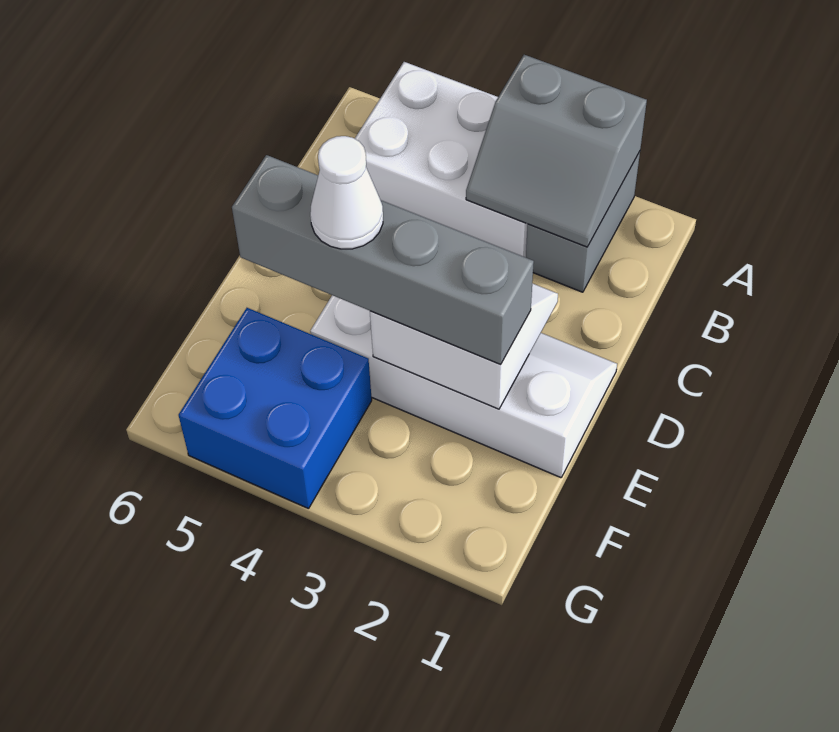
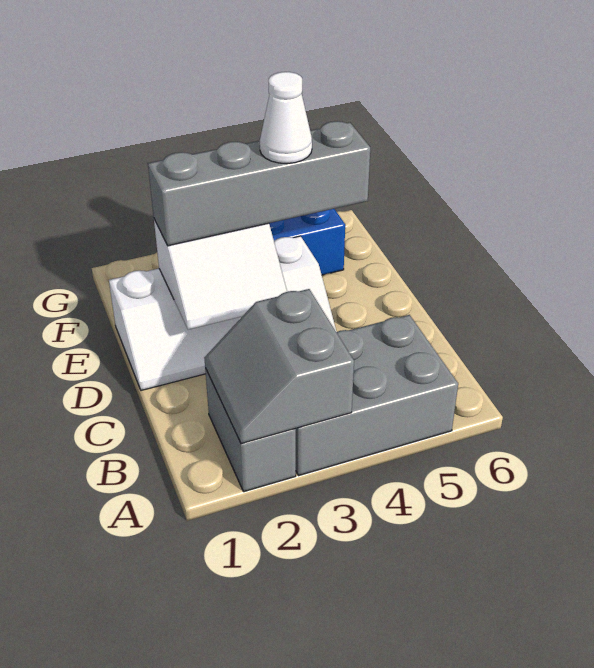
grey slope A2:B3 level 2 top A -> grey slope A2:B3 level 2 top 3
white brick A3:B5 level 1 -> grey brick A3:B5 level 1

